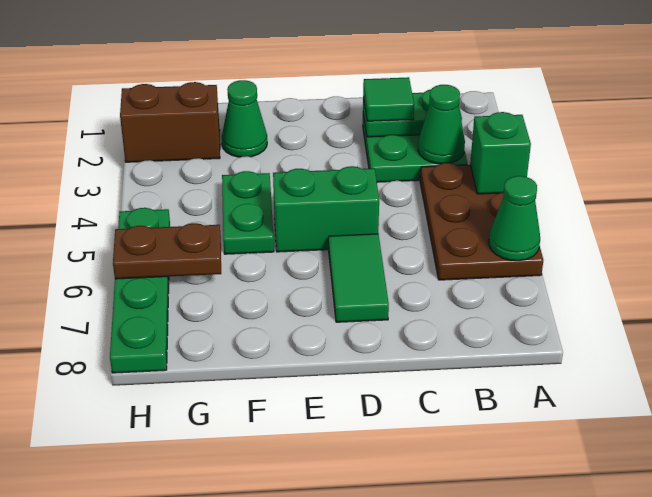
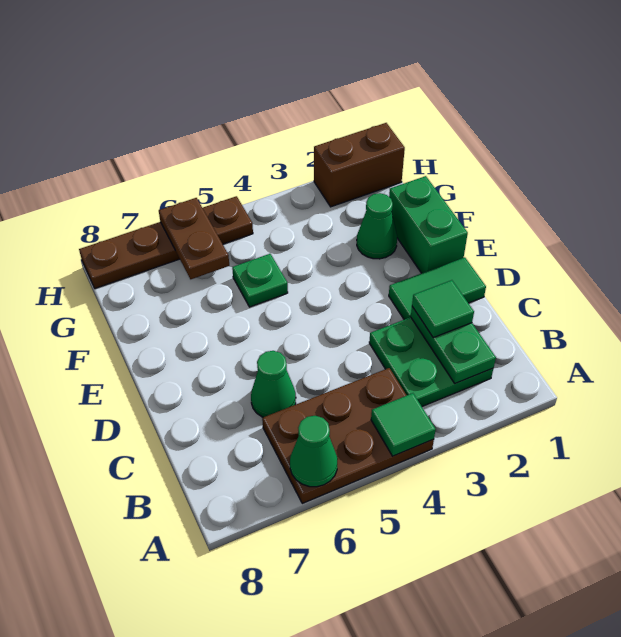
green brick A4 level 2 -> green tile A4 level 2
green cone B3 level 2 -> green cone C6 level 1
green brick D5:E5 level 1 -> green brick E1:F1 level 1
green tile D6:D7 level 1 -> green tile D1:D2 level 1
green plate F4:F5 level 1 -> green plate F5 level 1
brown brick G2:H2 level 1 -> brown brick H1:H2 level 1
green plate H5:H8 level 1 -> brown plate H5:H8 level 1

